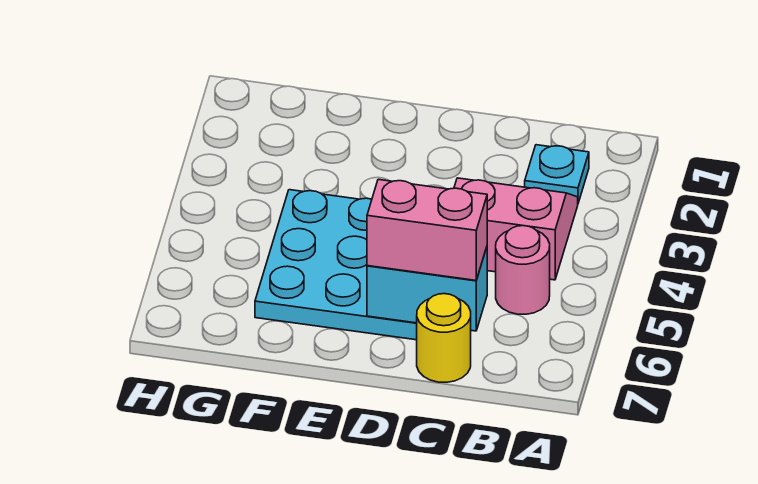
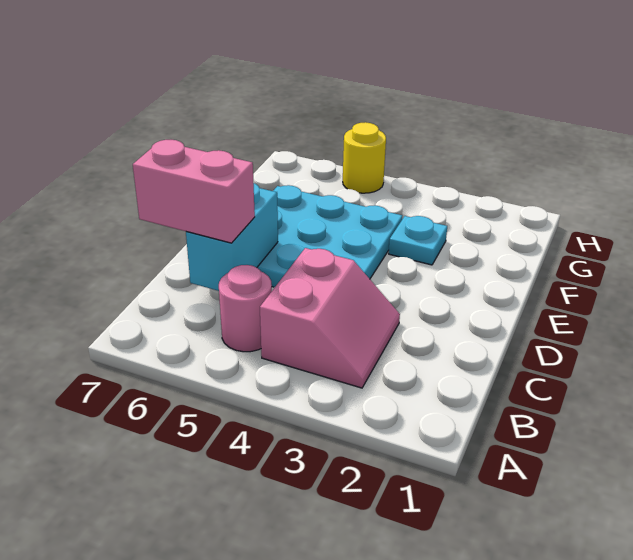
cyan plate B2 level 1 -> cyan plate F3 level 1
pink brick C6:D6 level 3 -> pink brick C6:C7 level 3
yellow round brick C7 level 1 -> yellow round brick H5 level 1

